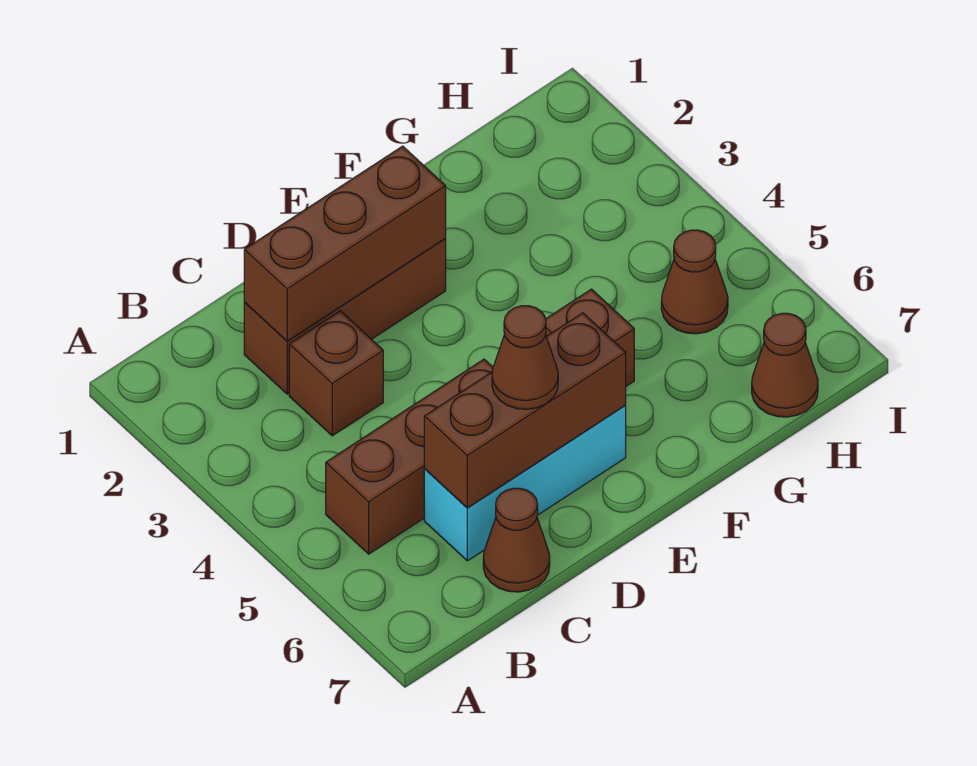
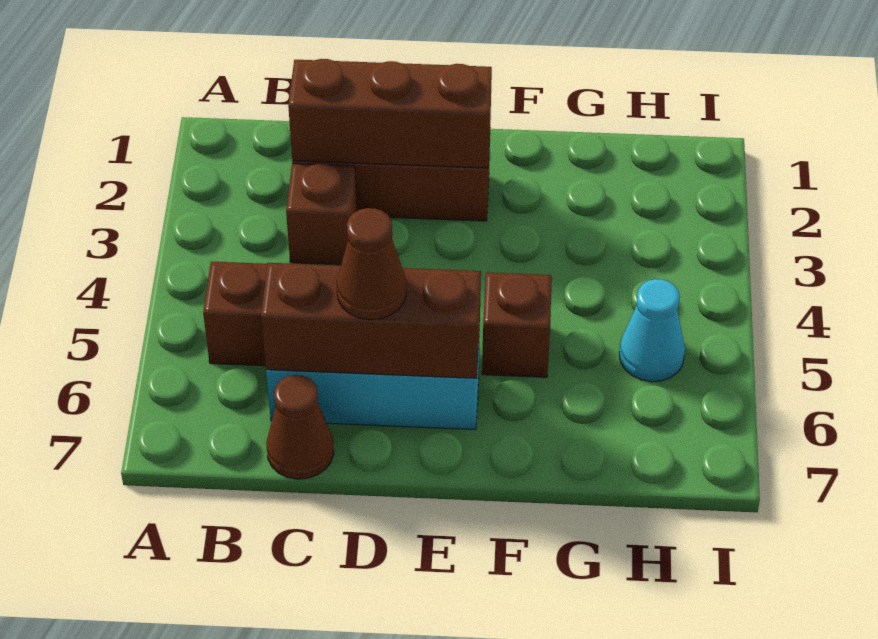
brown cone H5 level 1 -> cyan cone H5 level 1
brown cone H7 level 1 -> none

